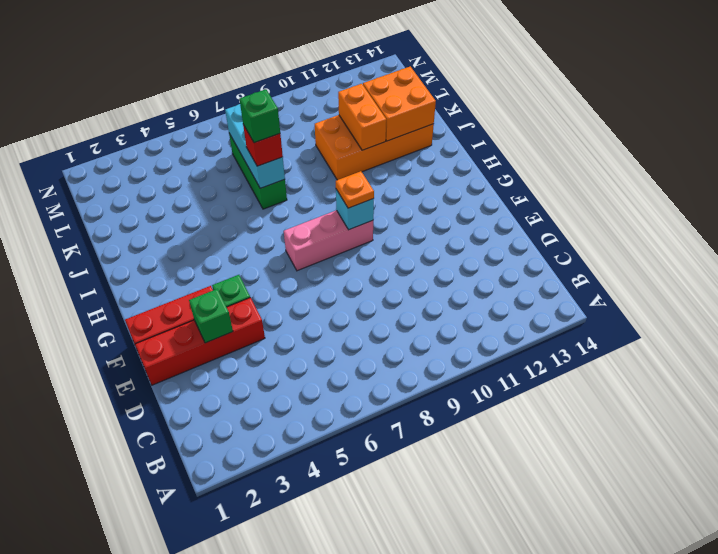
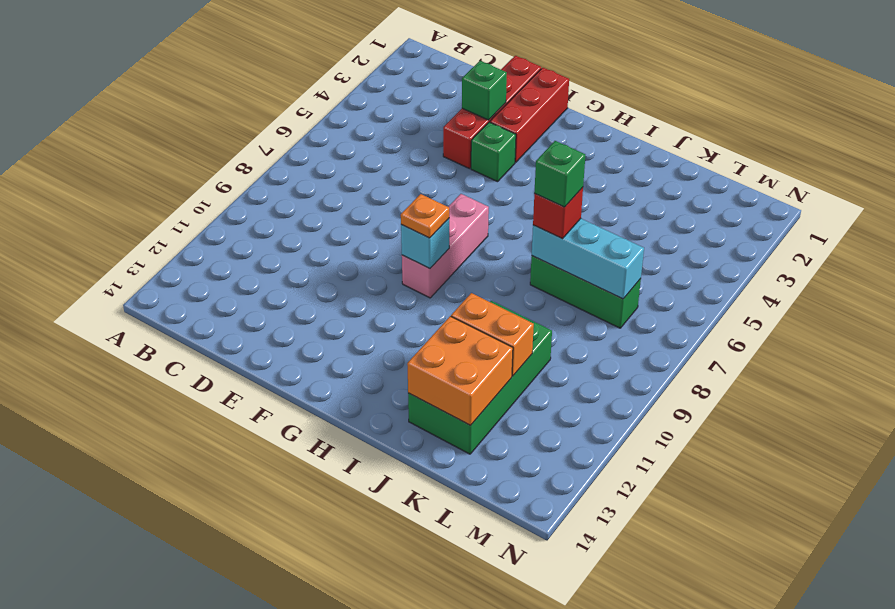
orange brick J10:K13 level 1 -> green brick J10:K13 level 1

